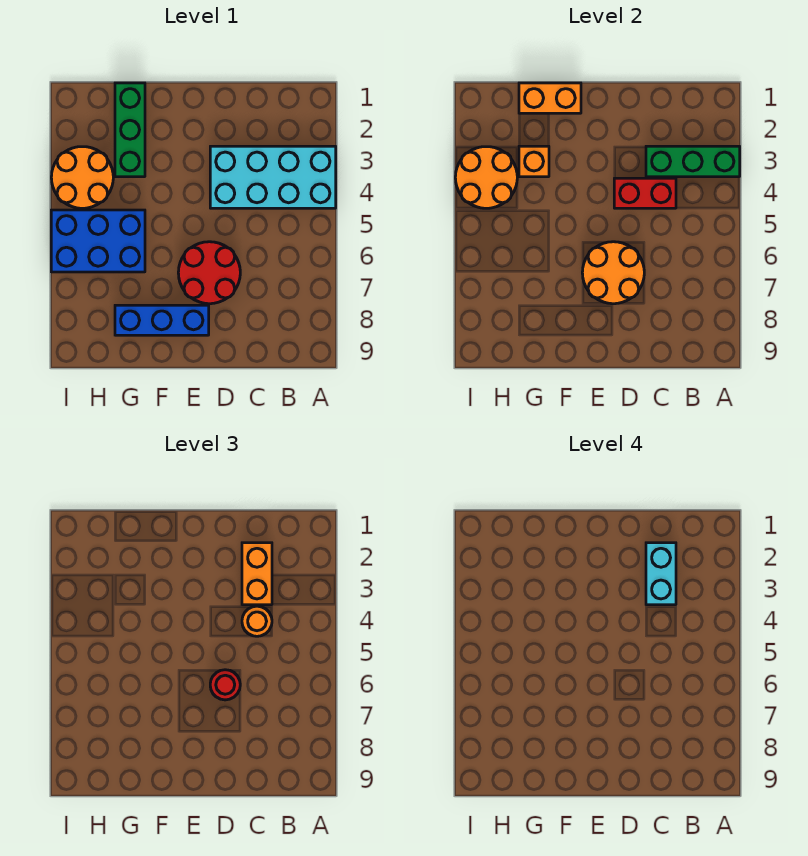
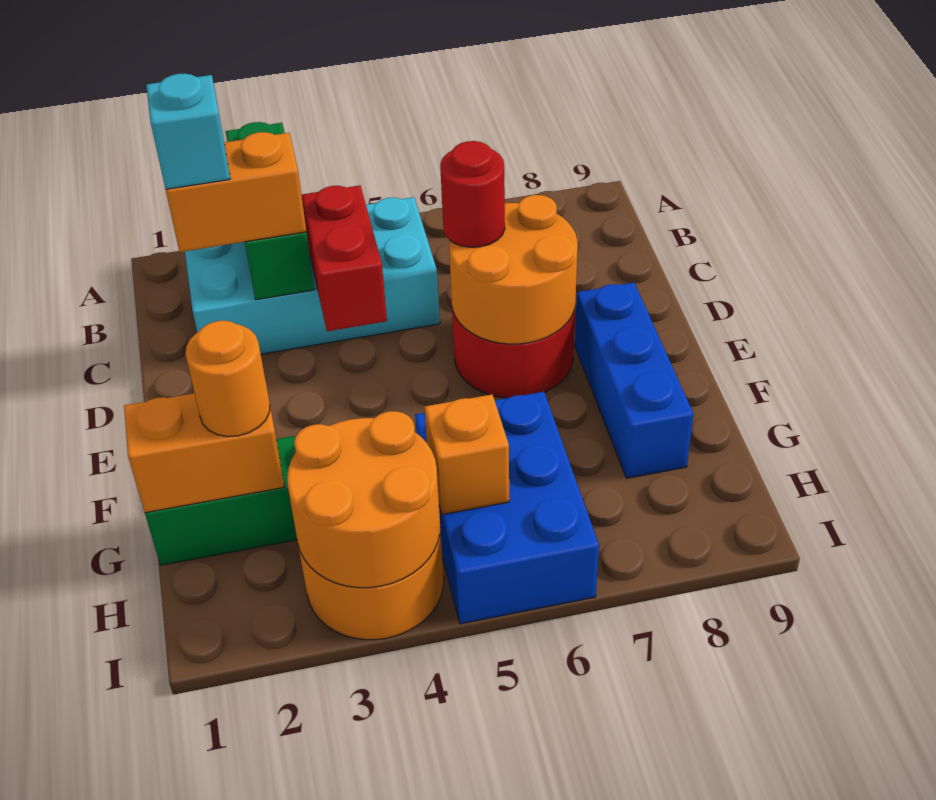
cyan brick A3:D4 level 1 -> cyan brick B2:C5 level 1
cyan brick C2:C3 level 4 -> cyan brick C2 level 4
orange round brick C4 level 3 -> orange round brick G2 level 3
orange brick F1:G1 level 2 -> orange brick G1:G2 level 2
orange brick G3 level 2 -> orange brick H5 level 2

